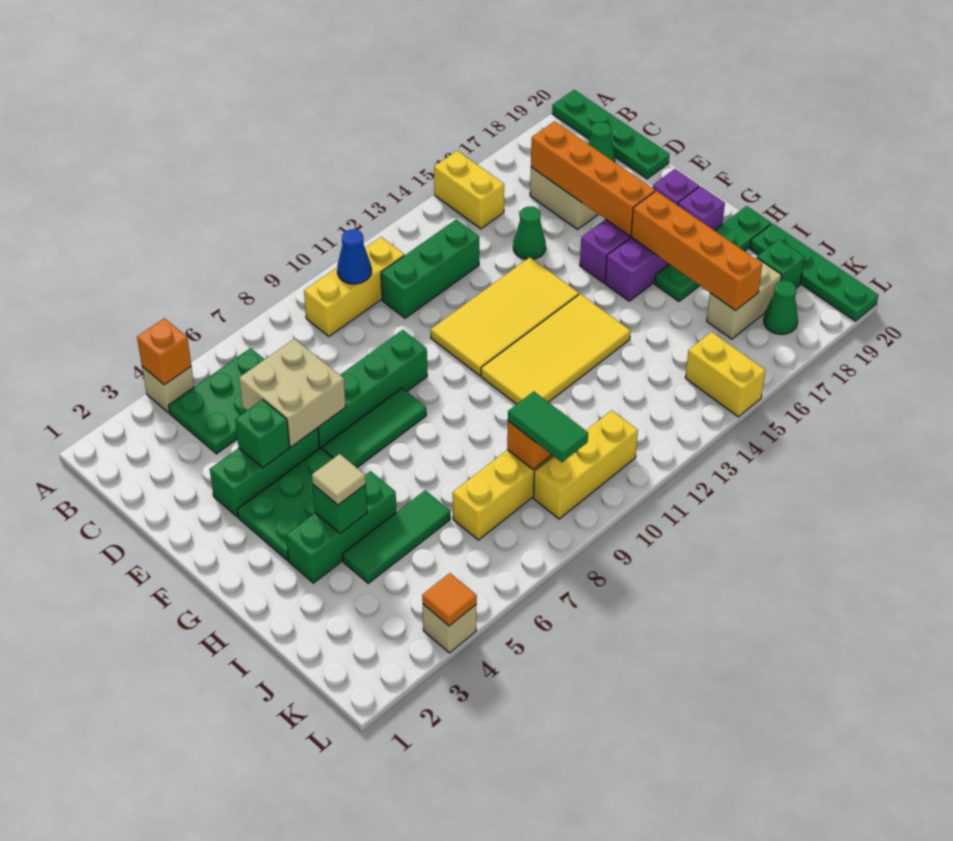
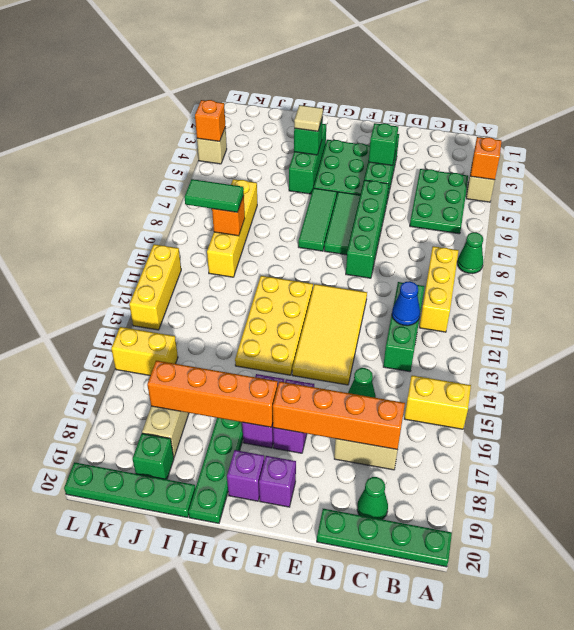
blue cone B10 level 2 -> blue cone C12 level 2
tan brick D5:E6 level 2 -> none
yellow tile G11:H14 level 1 -> yellow plate G11:H14 level 1
green tile I4:I6 level 1 -> green tile G6:G8 level 1
yellow brick K9:K11 level 1 -> yellow brick L11:L13 level 1
green cone K18 level 1 -> green cone A8 level 1
orange tile L4 level 2 -> orange brick L4 level 2

